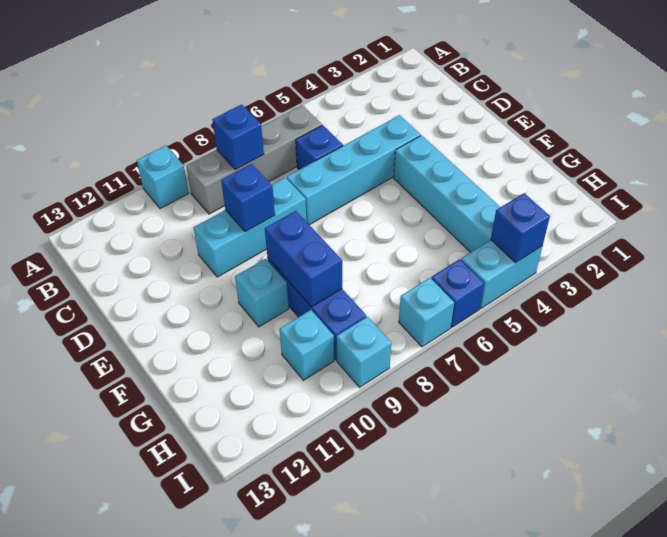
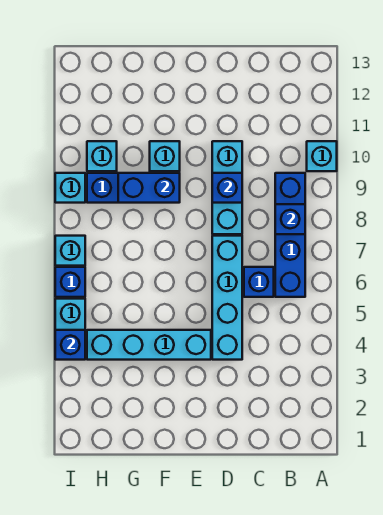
grey brick B6:B9 level 1 -> blue brick B6:B9 level 1

